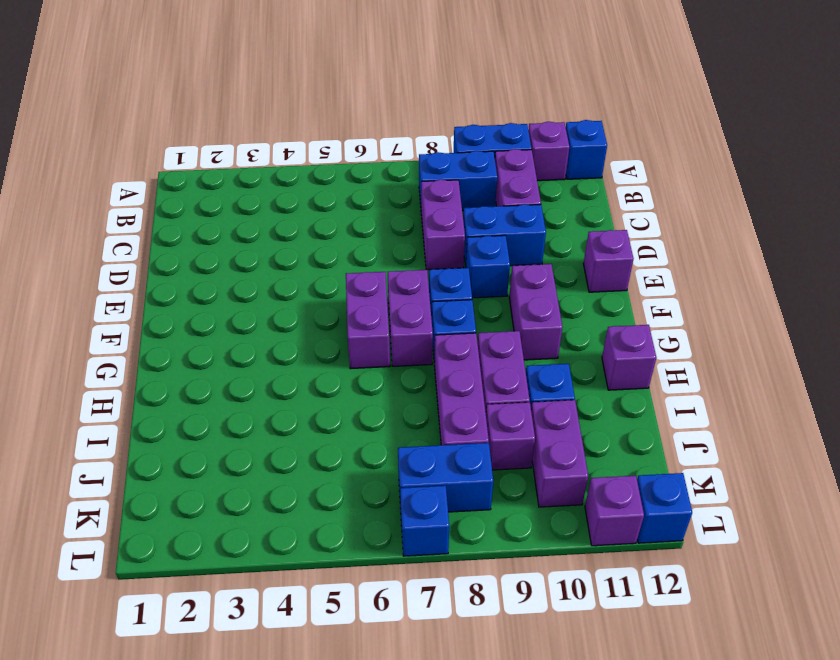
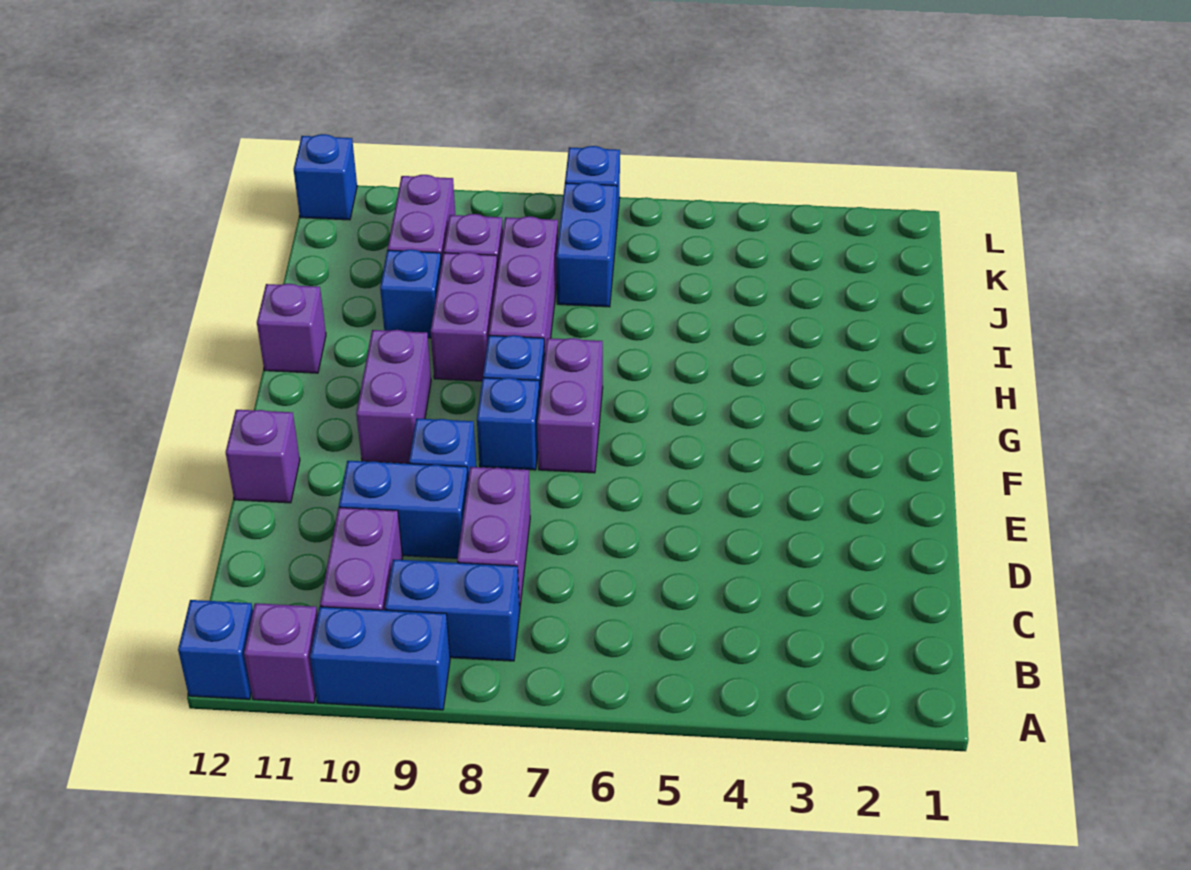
purple brick F6:G6 level 1 -> none
blue brick K7:K8 level 1 -> blue brick J7:K7 level 1
purple brick L11 level 1 -> none

